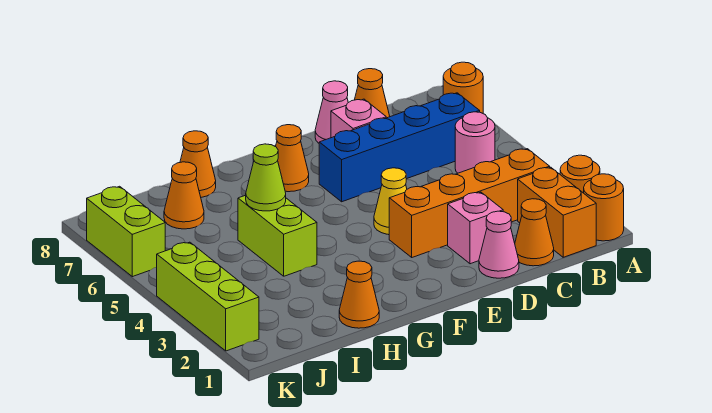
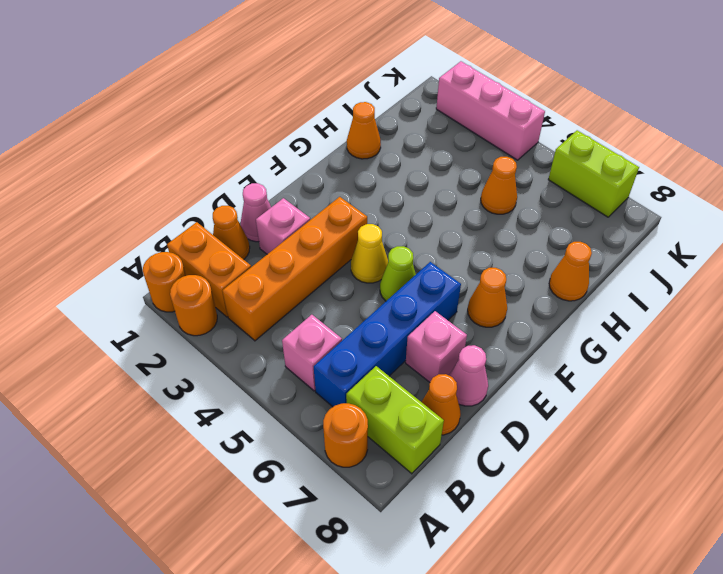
pink round brick B5 level 1 -> pink brick B5 level 1
lime brick H4:H5 level 1 -> lime brick B7:B8 level 1
lime cone H5 level 2 -> lime cone E5 level 1
orange cone I7 level 1 -> orange cone I5 level 1
lime brick K2:K4 level 1 -> pink brick K2:K4 level 1

